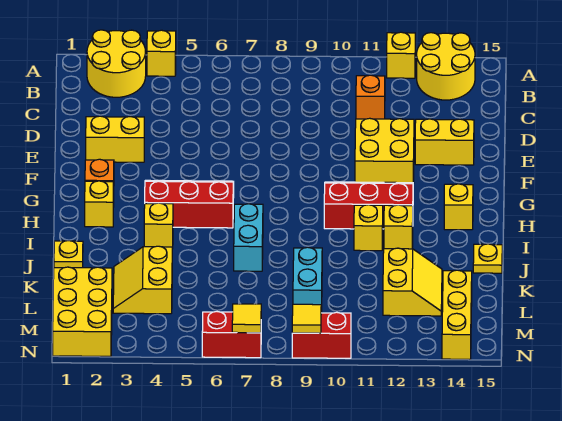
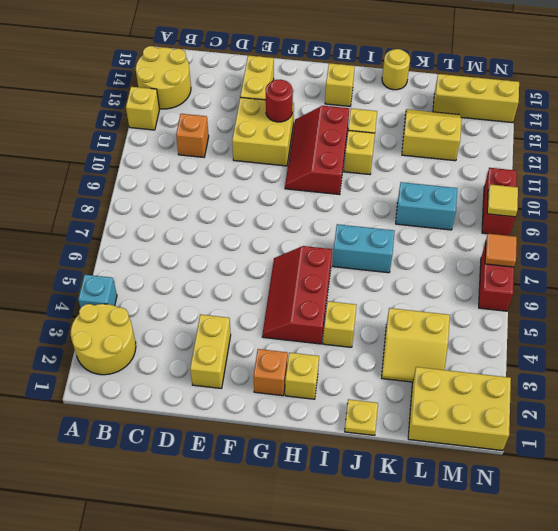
yellow brick A4 level 1 -> cyan brick A4 level 1
none -> red round brick F12 level 2
yellow plate J15 level 1 -> yellow round brick J15 level 1
yellow tile N7 level 2 -> orange tile N7 level 2

